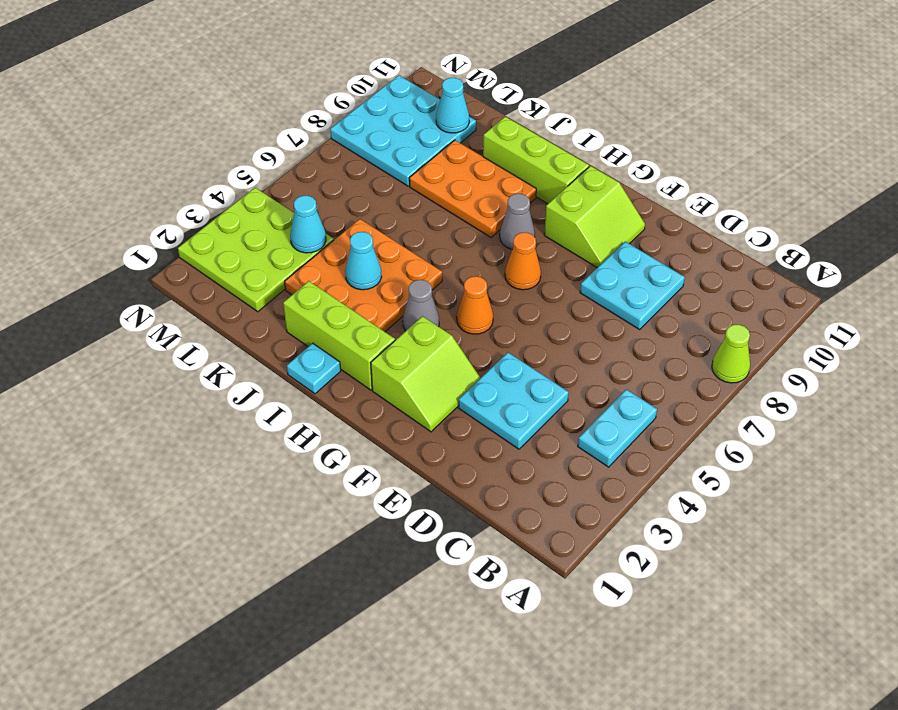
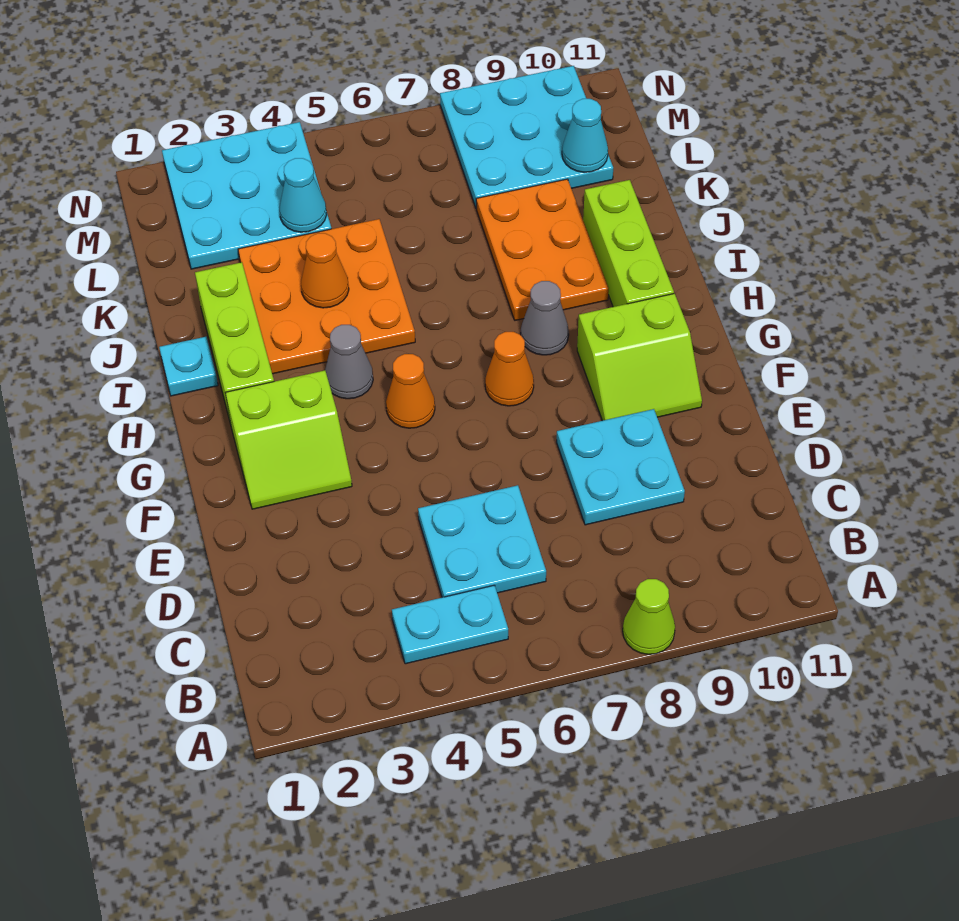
cyan plate D3:E4 level 1 -> cyan plate C5:D6 level 1
cyan cone J4 level 2 -> orange cone J4 level 2
lime plate L2:N4 level 1 -> cyan plate L2:N4 level 1

